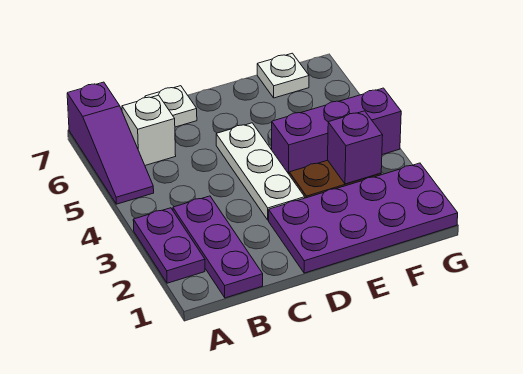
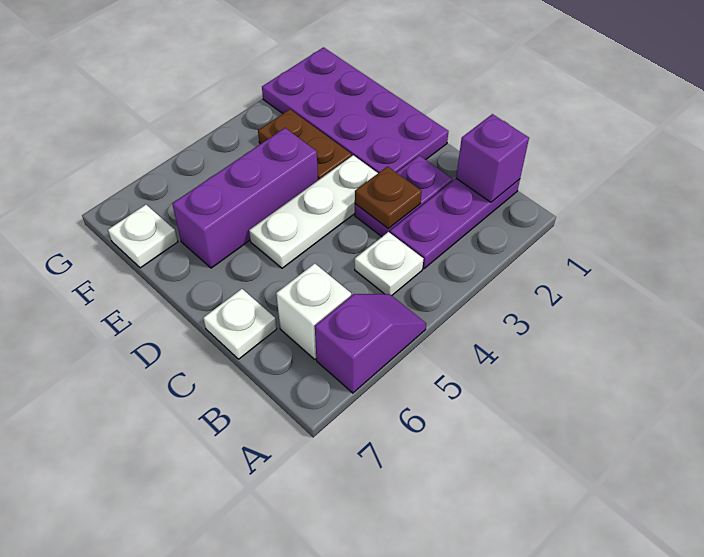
purple plate A2:A3 level 1 -> purple plate C2:C3 level 1
purple slope A5:A7 level 1 top 7 -> purple slope A5:A6 level 1 top 6
none -> white plate B4 level 1
none -> brown plate C3 level 2
purple brick E4:G4 level 1 -> purple brick E4:E6 level 1
purple brick F3 level 2 -> purple brick B1 level 2

